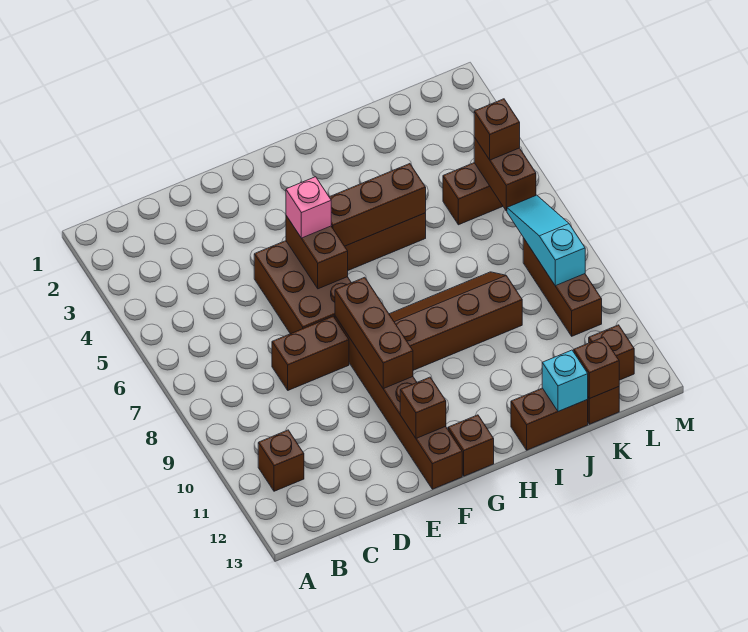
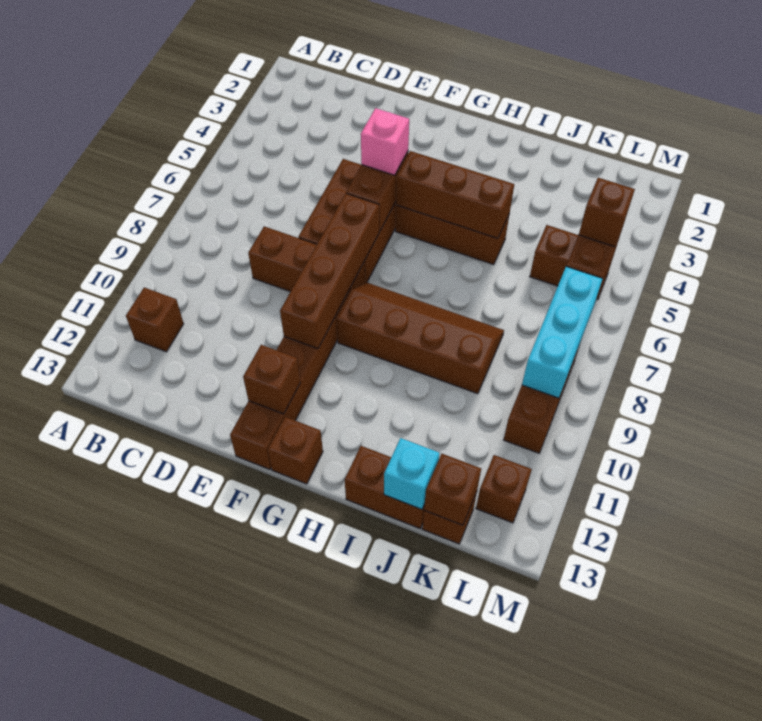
brown brick F8:F10 level 2 -> brown brick F7:F10 level 2
cyan slope L7:L9 level 2 top 9 -> cyan brick L7:L9 level 2

